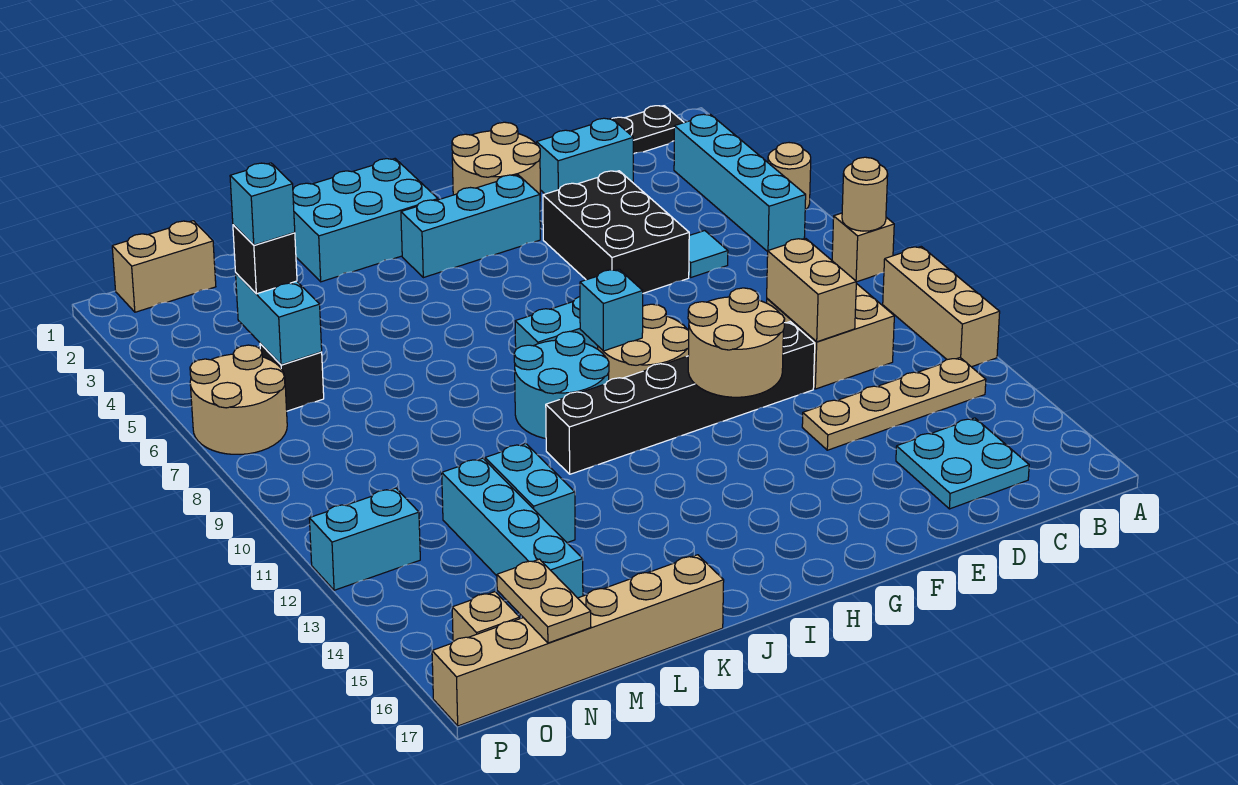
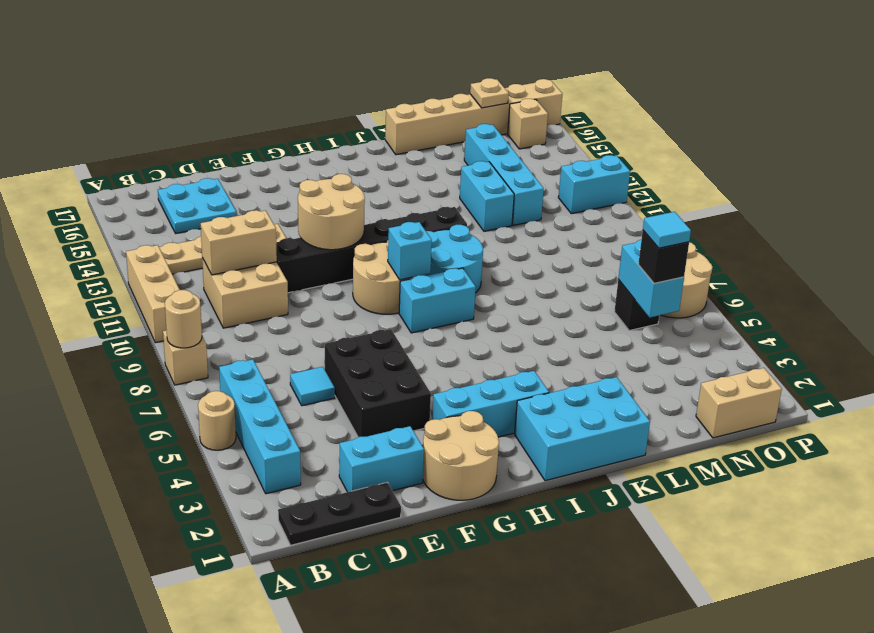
tan brick D10:D11 level 2 -> tan brick C11:D11 level 2
cyan brick N5 level 4 -> cyan tile N5 level 4
tan plate N16:N17 level 2 -> tan plate N17 level 2

